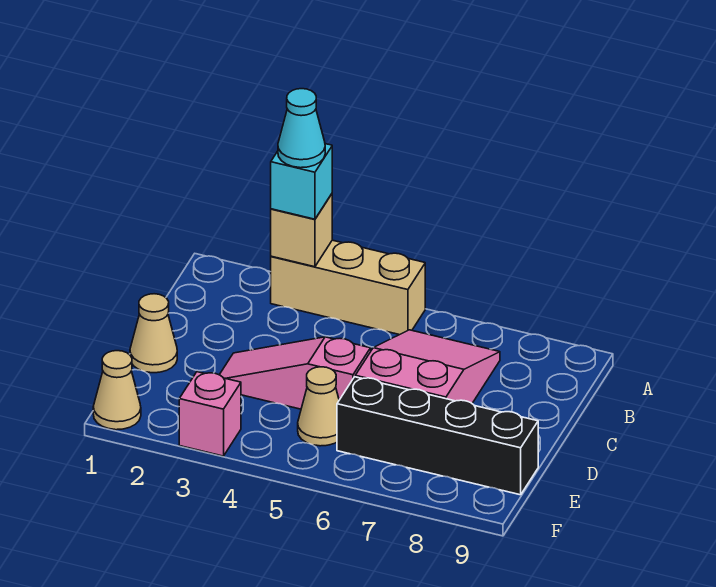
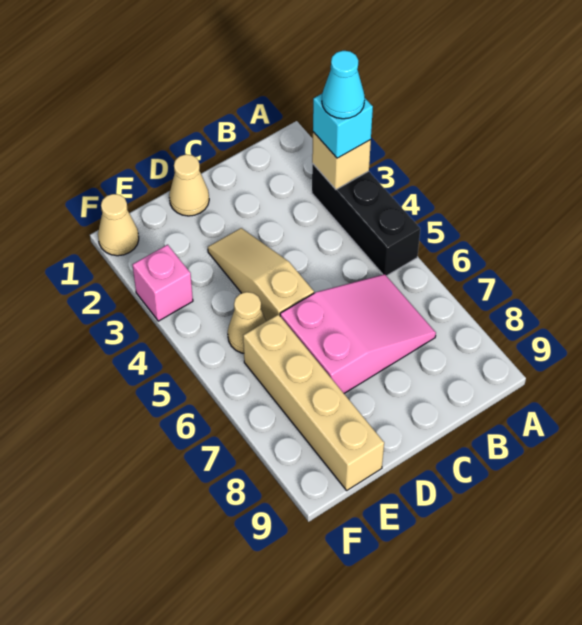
tan brick A3:A5 level 1 -> black brick A3:A5 level 1
pink slope D3:D5 level 1 top 5 -> tan slope D3:D5 level 1 top 5
black brick E6:E9 level 1 -> tan brick E6:E9 level 1

